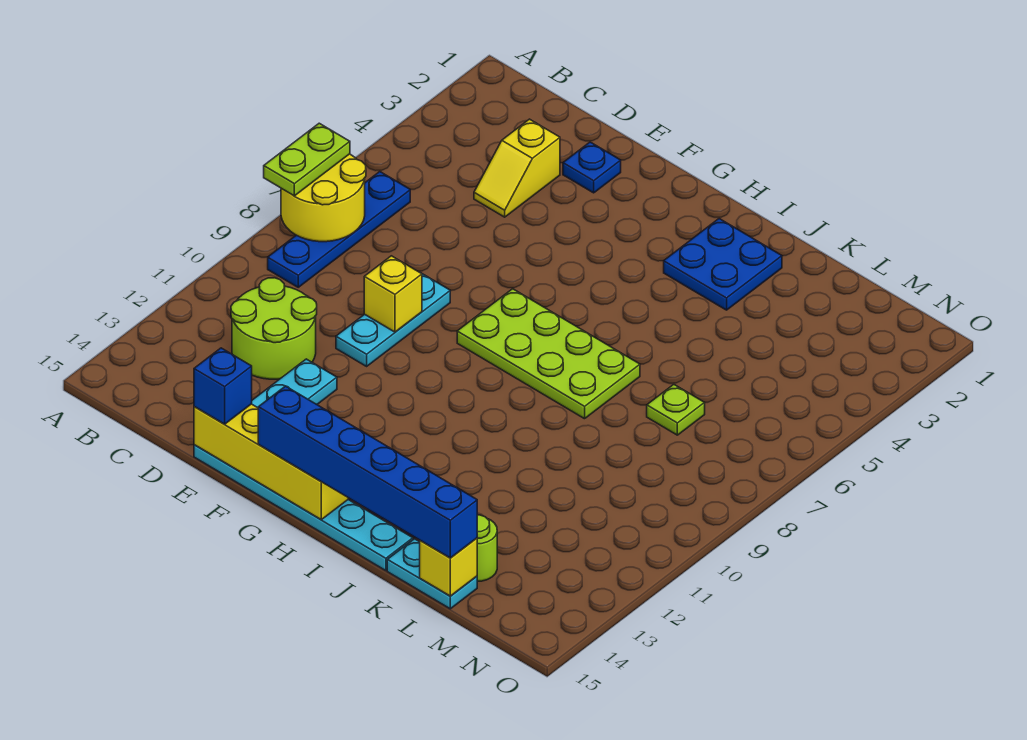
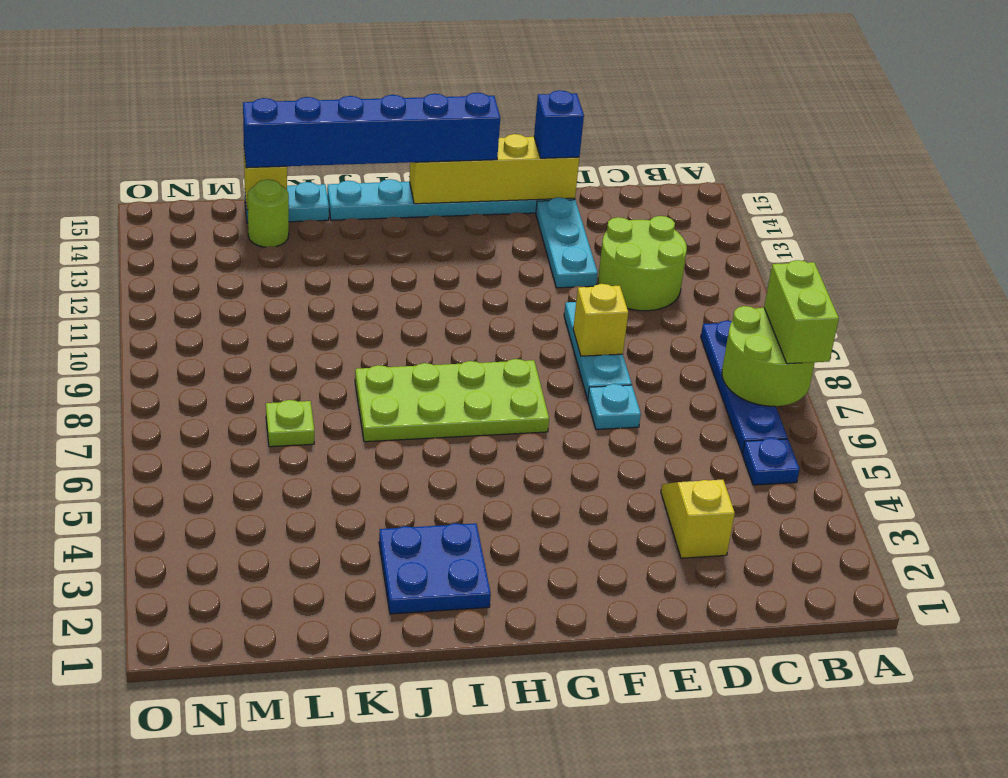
yellow round brick A7:B8 level 2 -> lime round brick A7:B8 level 2
lime plate A7:A8 level 3 -> lime brick A7:A8 level 3
blue plate E2 level 1 -> blue plate B5 level 1
none -> cyan plate E7 level 1

